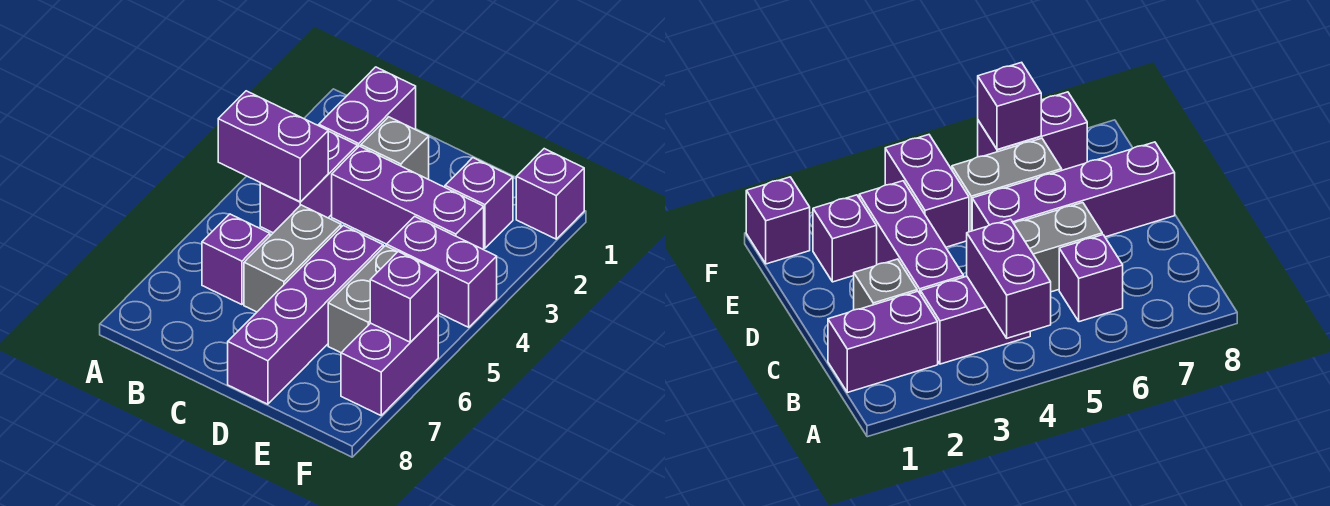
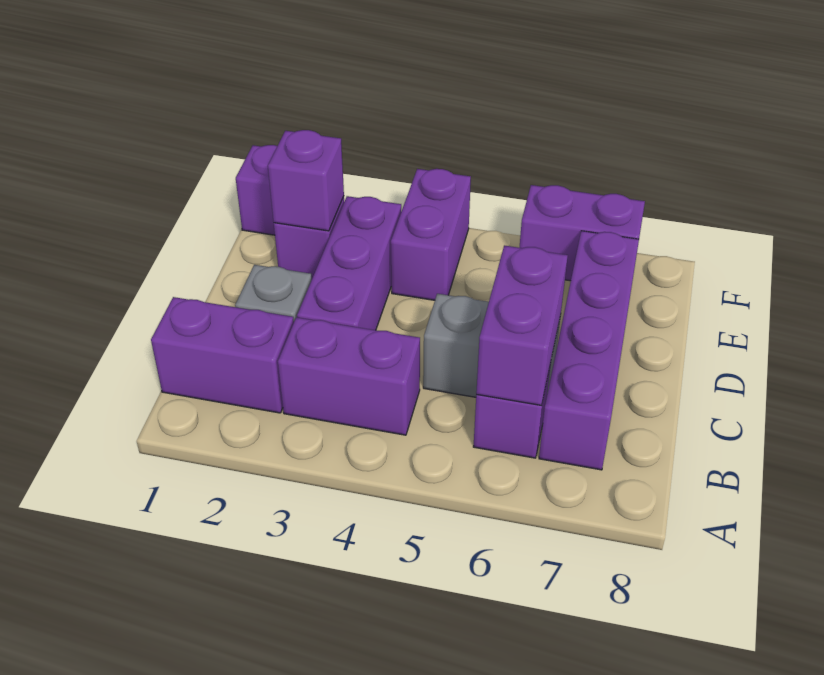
purple brick A4:B4 level 2 -> purple brick B6:C6 level 2
purple brick D5:D8 level 1 -> purple brick B7:E7 level 1
grey brick E5:E6 level 1 -> none
purple brick F6 level 2 -> purple brick E2 level 2

